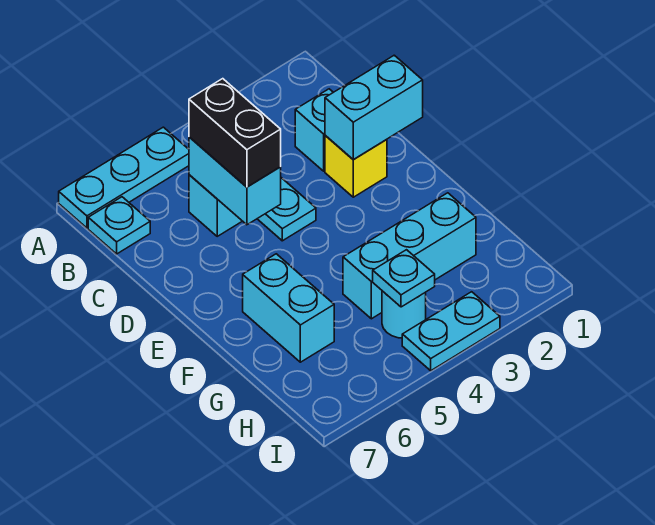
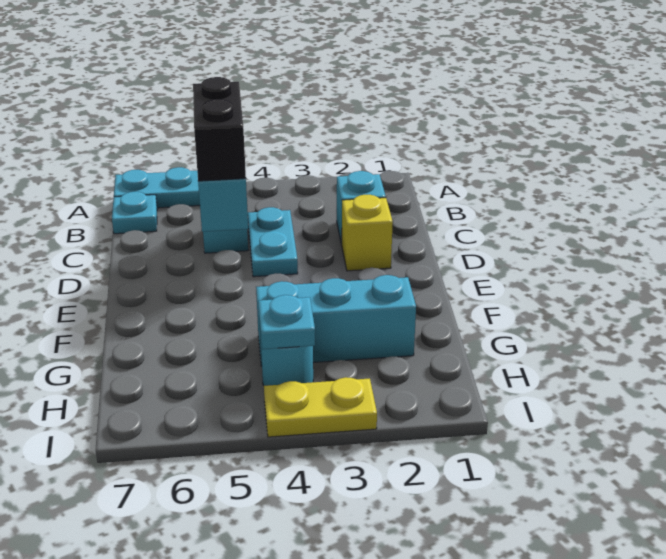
cyan brick D1:D2 level 2 -> none
cyan brick F6:G6 level 1 -> none
cyan plate I3:I4 level 1 -> yellow plate I3:I4 level 1

